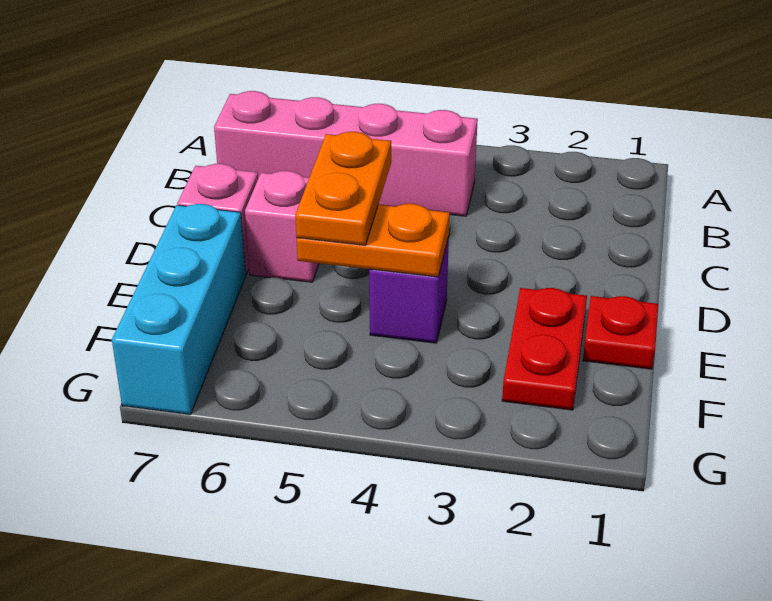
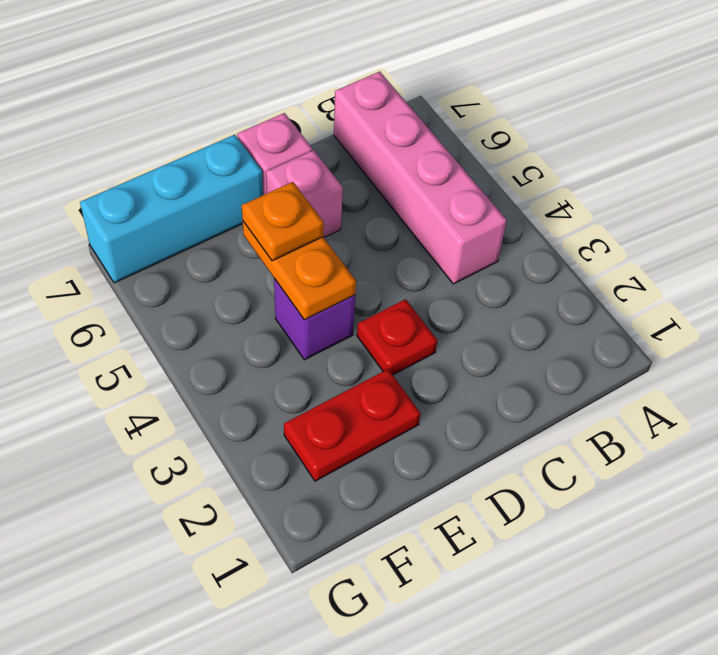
orange plate D5:E5 level 3 -> orange plate E5 level 3
red plate E1 level 1 -> red plate D3 level 1

